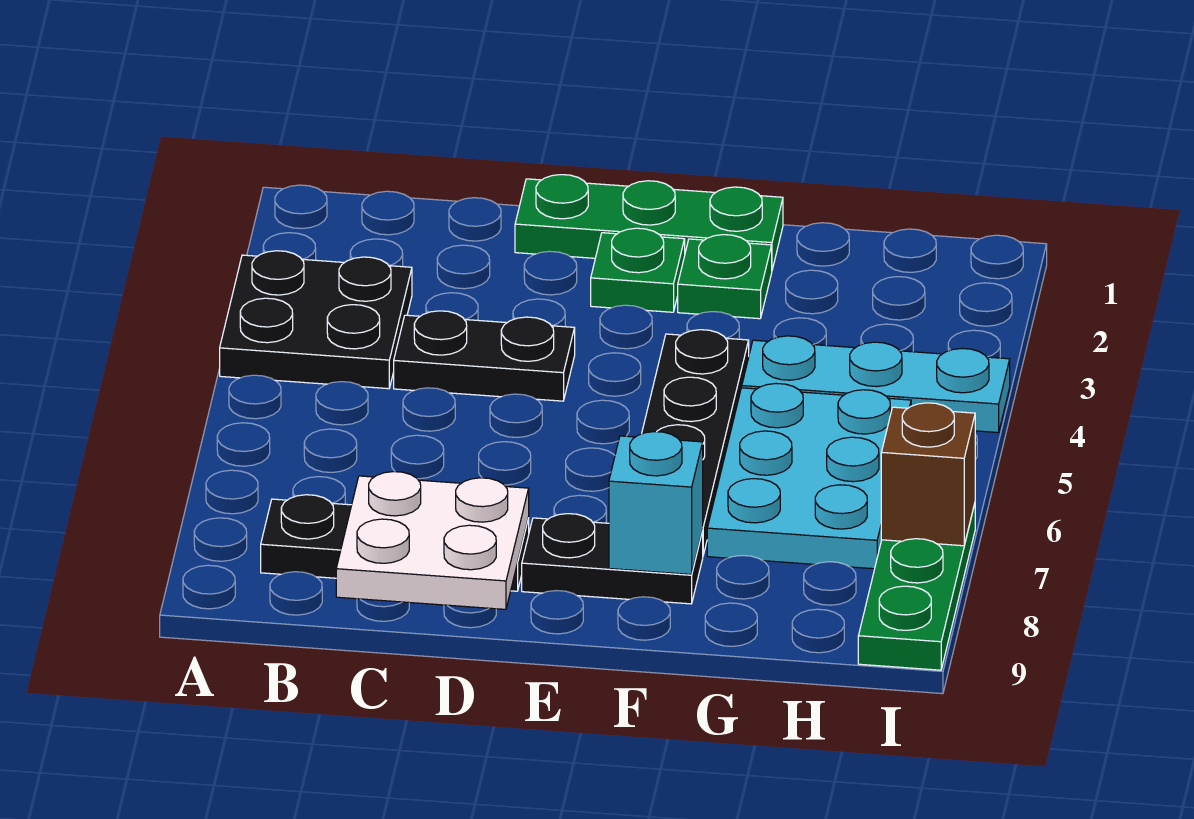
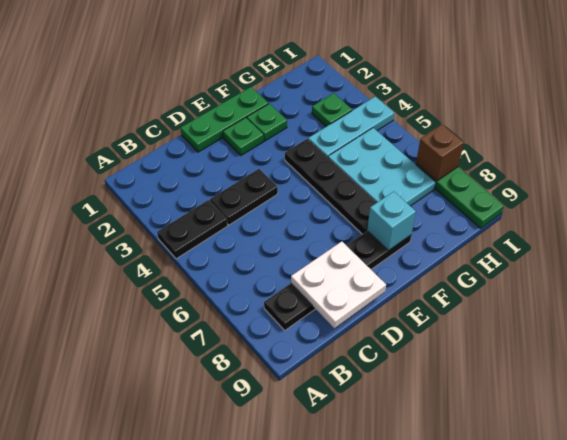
black plate A3:B4 level 1 -> black plate A4:B4 level 1
none -> green plate H3 level 1

